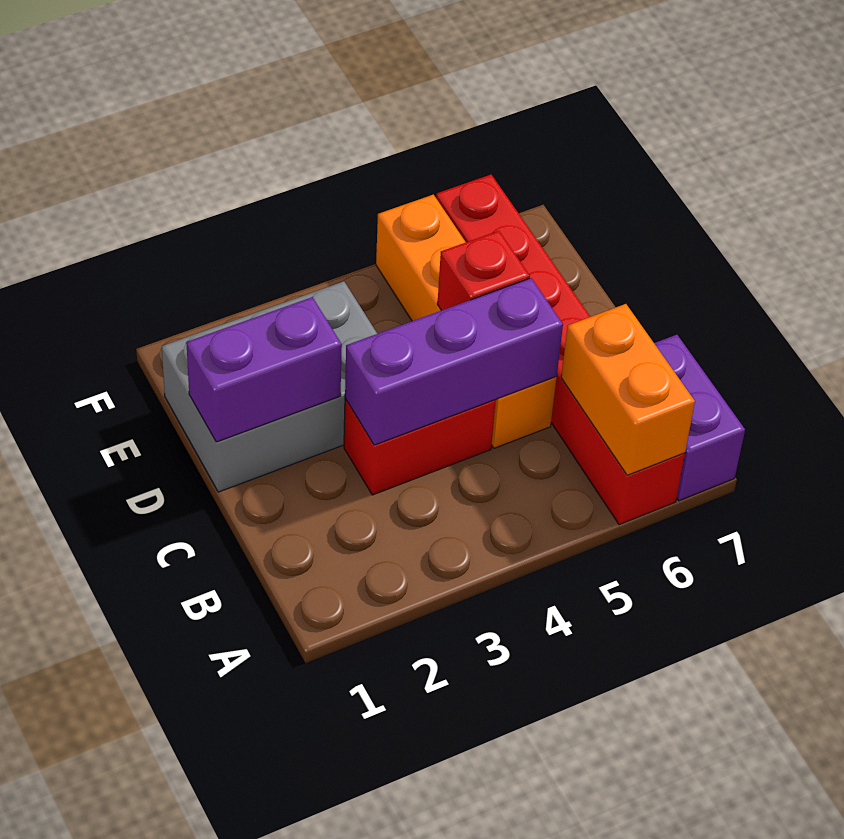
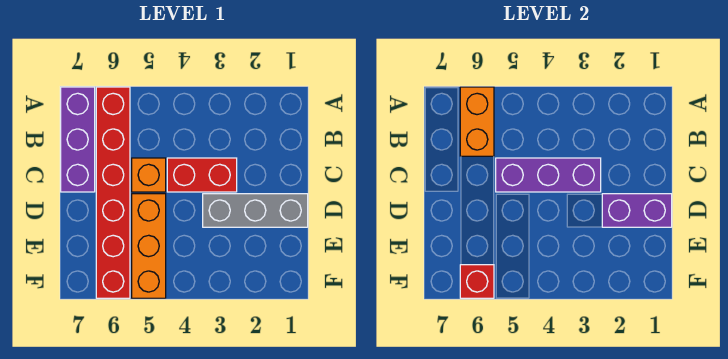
purple brick A7:B7 level 1 -> purple brick A7:C7 level 1
grey brick D1:E3 level 1 -> grey brick D1:D3 level 1
red brick D5 level 2 -> red brick F6 level 2

